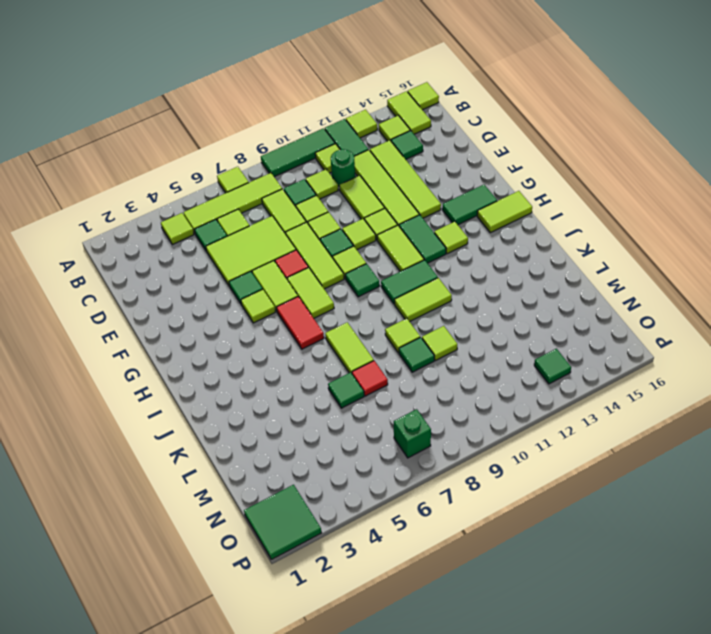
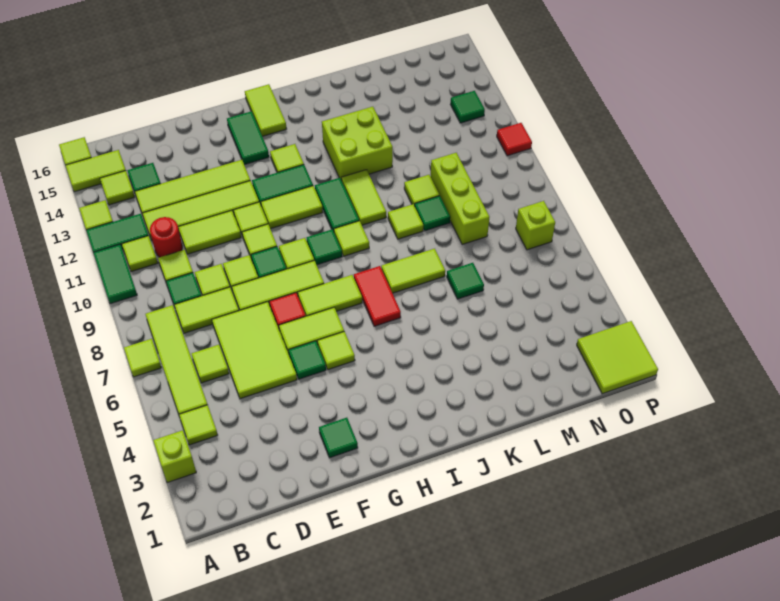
none -> lime brick A3 level 1
green tile A9:A11 level 1 -> green tile A10:A11 level 1
green tile C5 level 1 -> green tile F2 level 1
green round brick C11 level 1 -> red round brick C11 level 1
red tile H6:I6 level 1 -> red tile I6:I7 level 1
none -> lime tile I9 level 1
none -> lime brick J12:K13 level 1
red tile L7 level 1 -> red tile P11 level 1
none -> lime brick M8:M10 level 1
green tile O1:P2 level 1 -> lime tile O1:P2 level 1
green brick O7 level 1 -> lime brick O7 level 1

